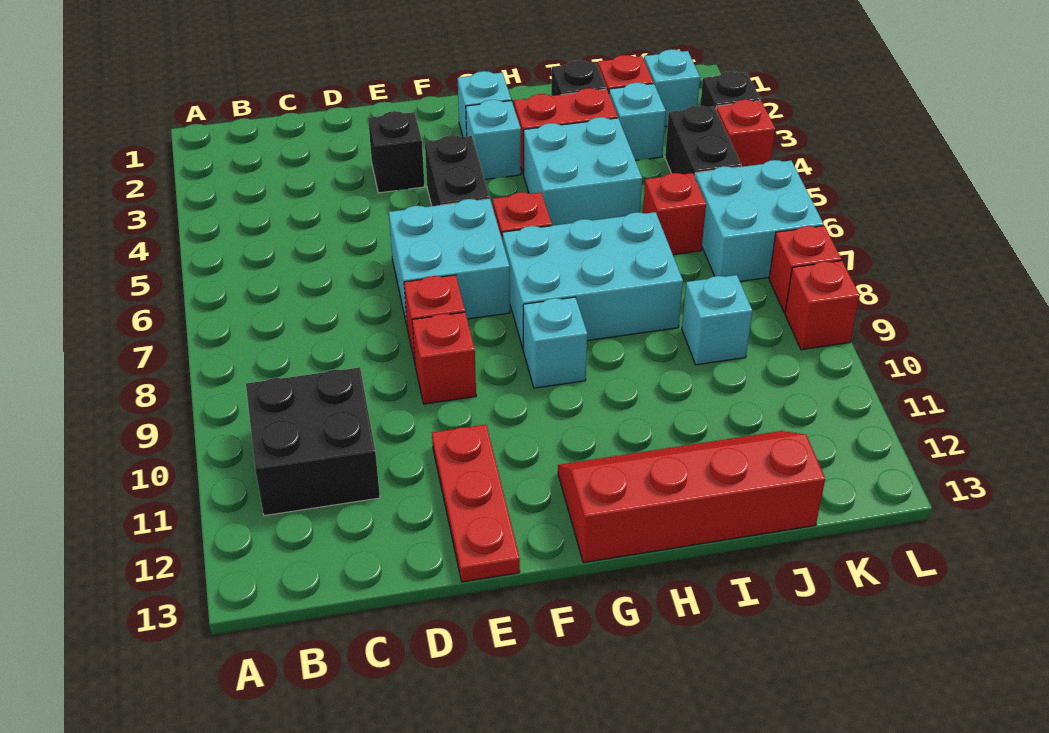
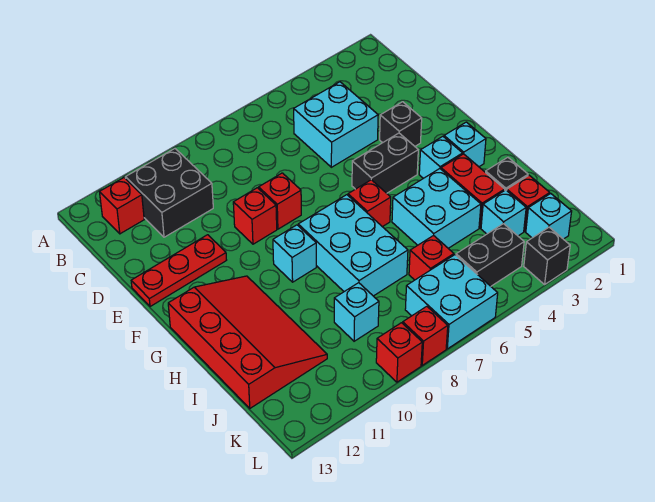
cyan brick E6:F7 level 1 -> cyan brick C4:D5 level 1
red slope G12:J13 level 1 top 13 -> red slope G11:J13 level 1 top 13
red brick L4 level 1 -> red brick B12 level 1

